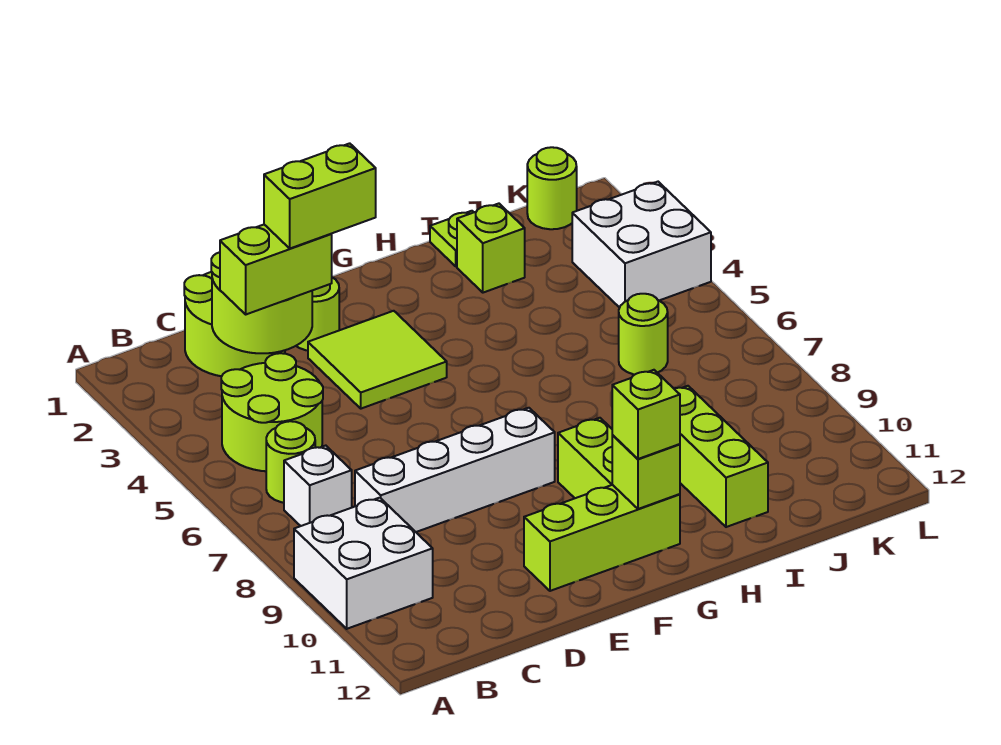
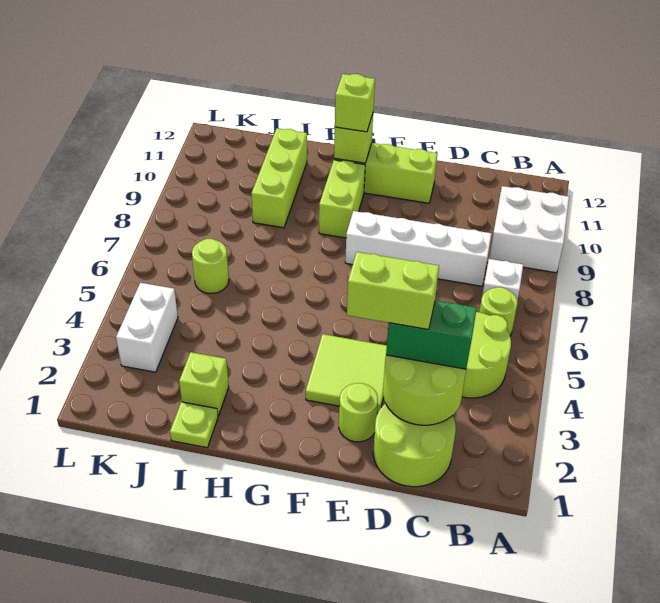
lime brick C3:D3 level 3 -> green brick C3:D3 level 3
lime round brick K1 level 1 -> none
white brick K3:L4 level 1 -> white brick K3:K4 level 1

